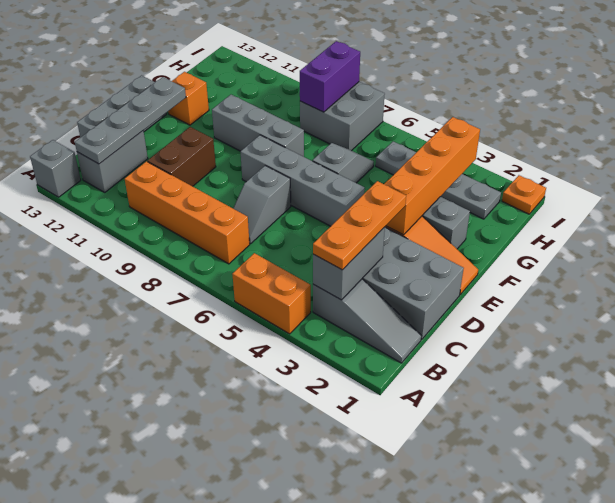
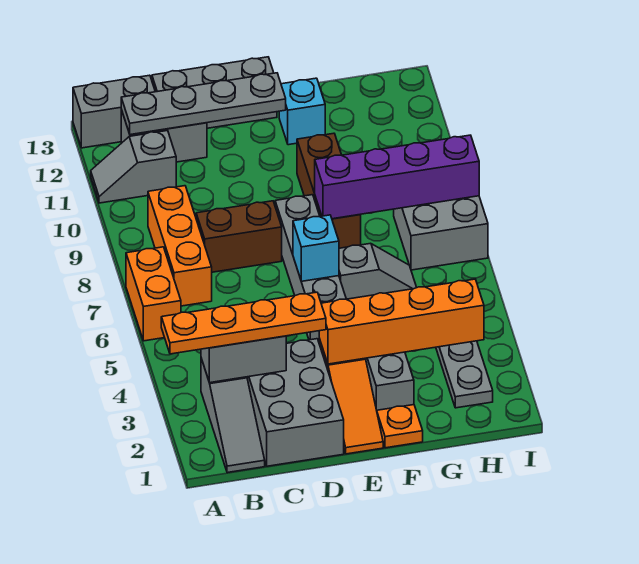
orange brick A4:A5 level 1 -> orange brick A6:A7 level 1
grey brick A13 level 1 -> grey brick A13:B13 level 1
orange plate B3:D3 level 3 -> orange plate A3:D3 level 3
orange brick B7:B10 level 1 -> orange brick B7:B9 level 1
grey slope C7:D7 level 1 top D -> grey slope A11:B11 level 1 top B
brown brick C10:D10 level 1 -> brown brick C8:D8 level 1
none -> cyan brick E6 level 2
grey brick F8:F10 level 1 -> brown brick F8:F10 level 1
orange brick F12 level 1 -> cyan brick F12 level 1
purple brick H8:I8 level 2 -> purple brick F8:I8 level 2
orange plate I1 level 1 -> orange plate F1 level 1

